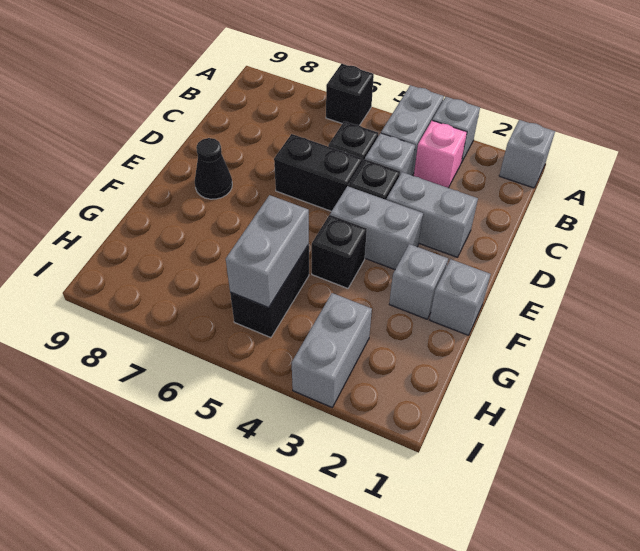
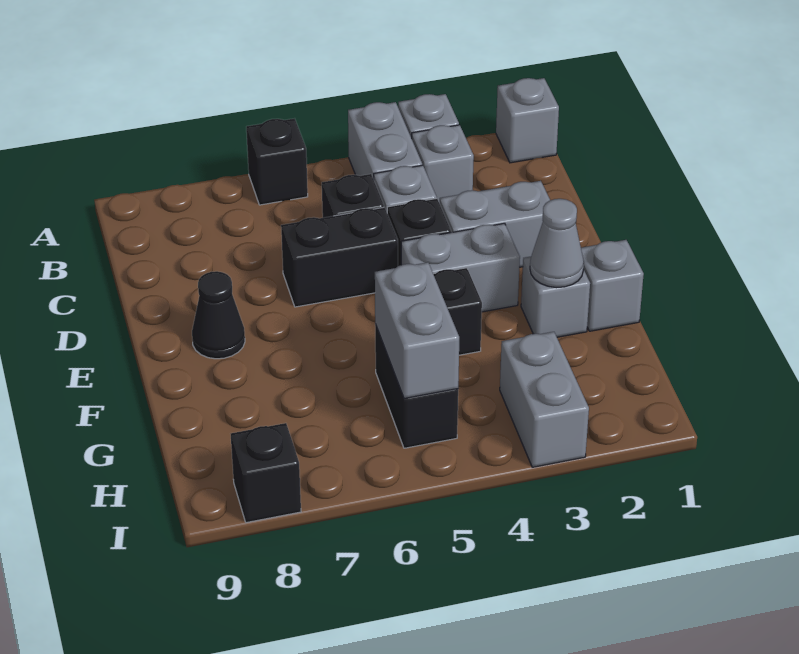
pink brick B3 level 1 -> grey brick B3 level 1
none -> grey cone F2 level 2
none -> black brick I8 level 1

